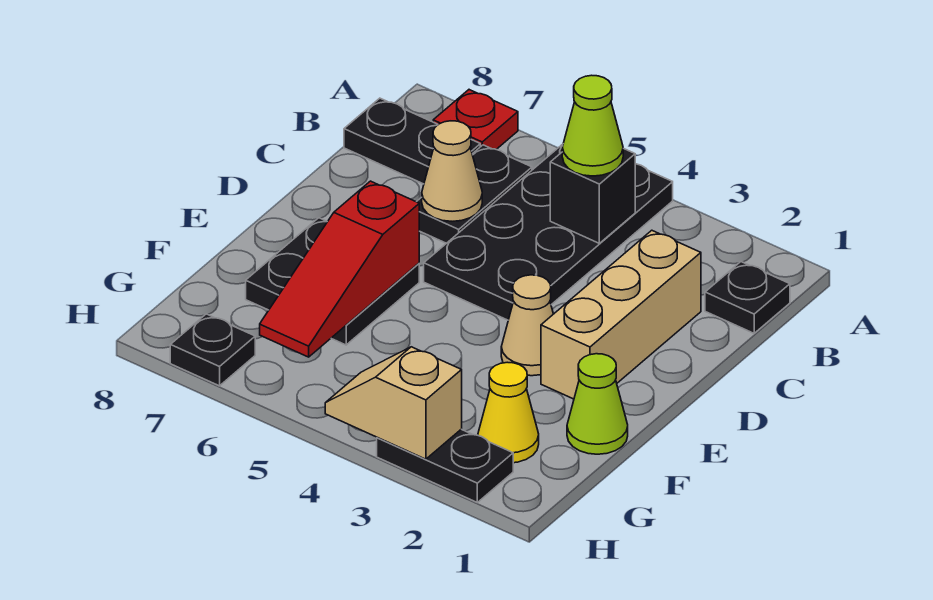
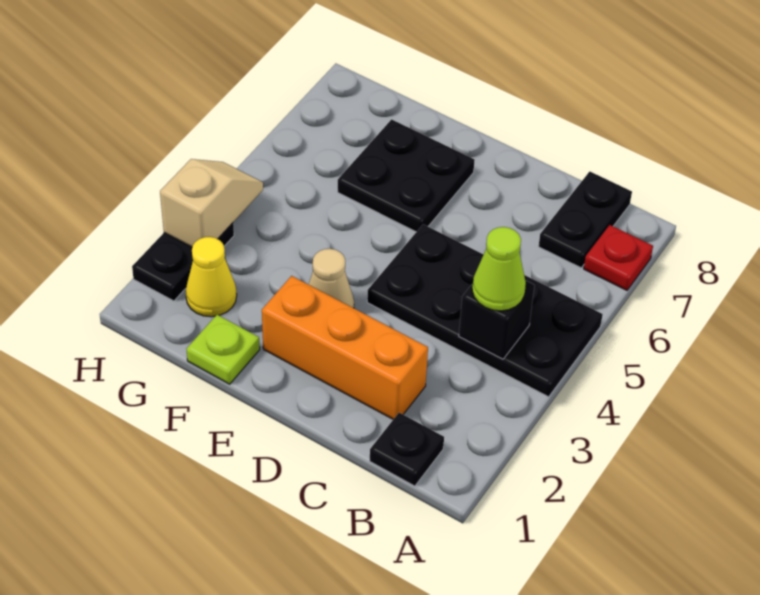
black plate B6:C6 level 1 -> none
tan brick C2:E2 level 1 -> orange brick C2:E2 level 1
tan cone C6 level 2 -> none
red slope E6:G6 level 2 top E -> none
lime cone F1 level 1 -> lime plate F1 level 1
black plate H7 level 1 -> none

